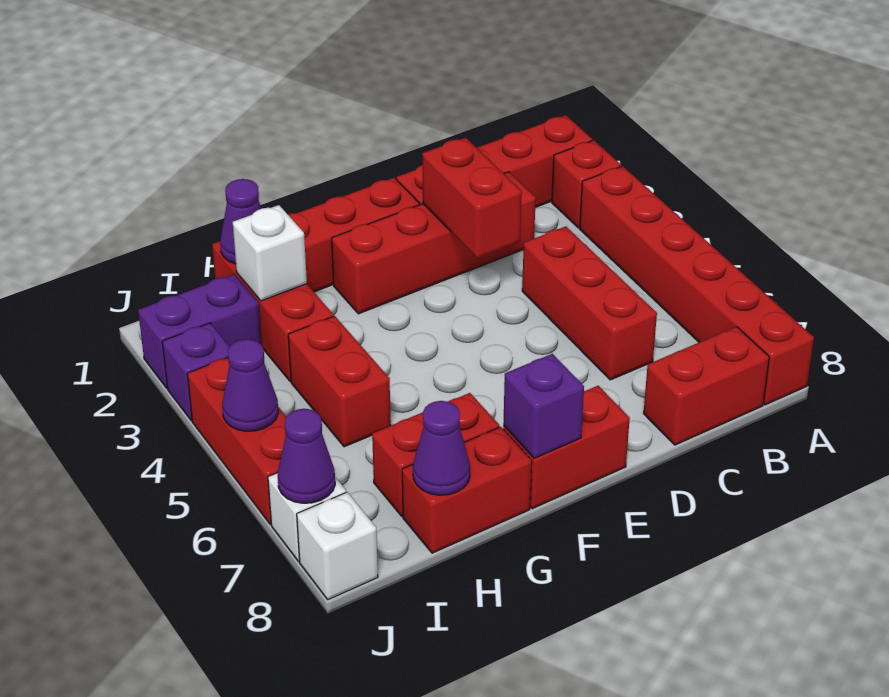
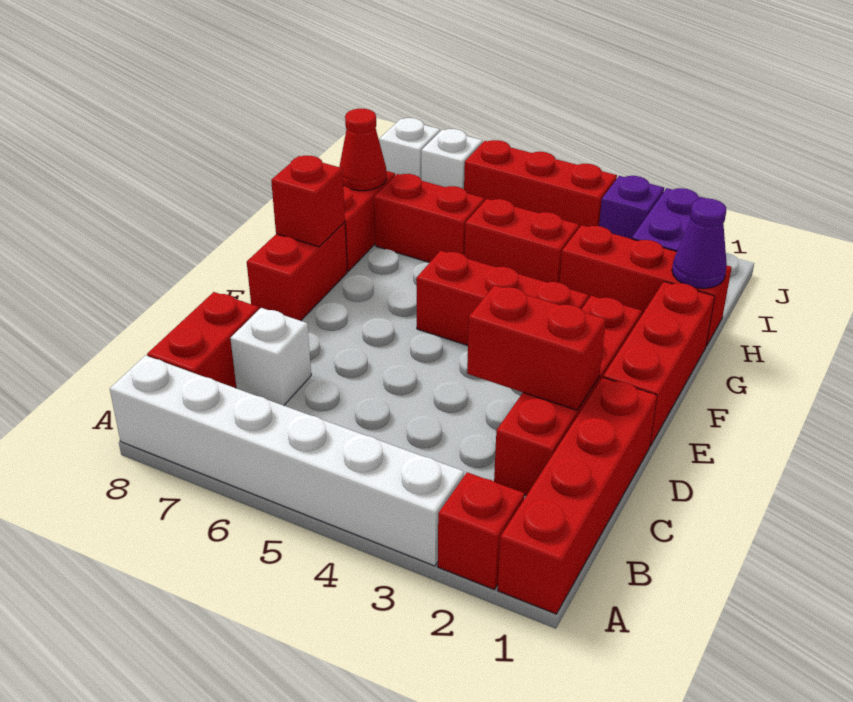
red brick A3:A8 level 1 -> white brick A3:A8 level 1
red brick C4:C6 level 1 -> red brick F3:F5 level 1
purple brick F8 level 2 -> red brick F8 level 2
red brick G7:H7 level 1 -> red brick H6:H7 level 1
white brick H2 level 2 -> white brick C7 level 1
purple cone H8 level 2 -> red cone H8 level 2
purple cone J5 level 2 -> none
purple cone J7 level 2 -> none

